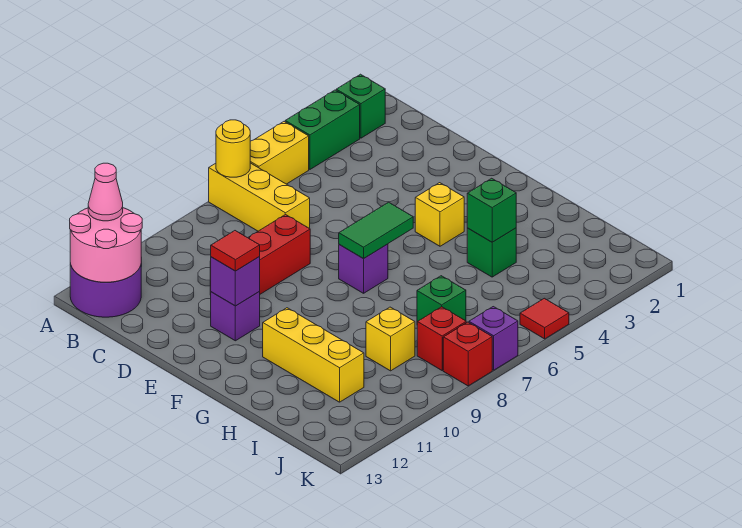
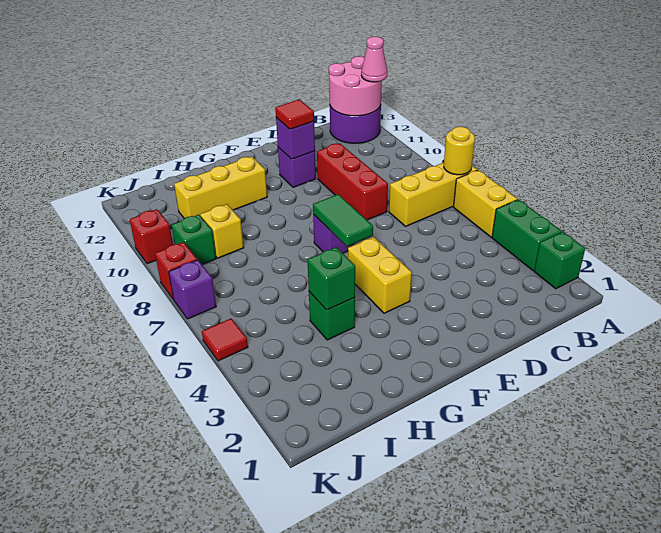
yellow brick F4 level 1 -> yellow brick F4:F5 level 1
green brick I7 level 1 -> green brick J9 level 1
red brick J8 level 1 -> red brick K10 level 1

